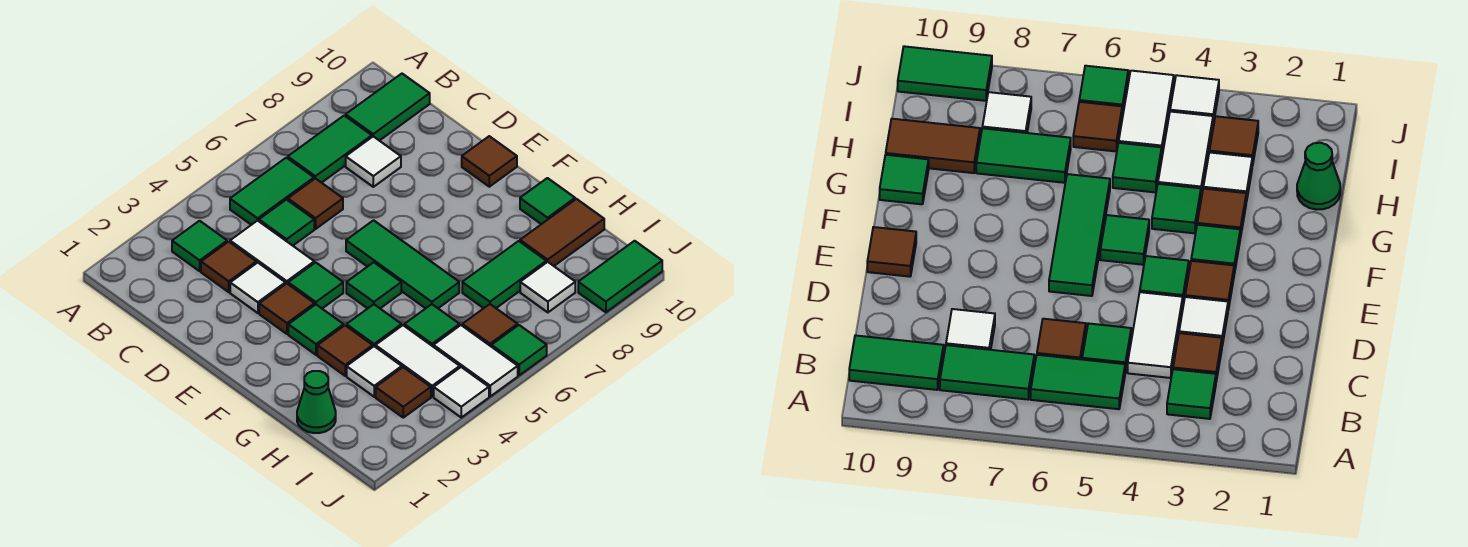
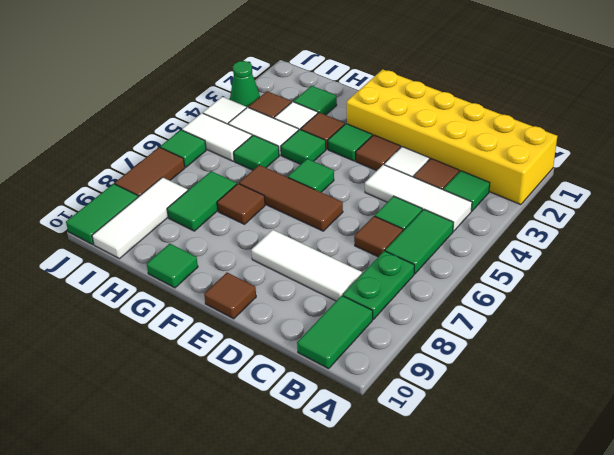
none -> yellow brick A1:F2 level 1
green tile B7:B8 level 1 -> green plate B7:B8 level 1
white tile C4:D4 level 1 -> white tile B4:D4 level 1
white tile C8 level 1 -> white tile C8:E8 level 1
green tile E4 level 1 -> green tile H2 level 1
green tile E6:G6 level 1 -> brown tile E6:G6 level 1
green cone H1 level 1 -> green cone J3 level 1
brown tile H9:H10 level 1 -> brown tile J7:J8 level 1
brown tile I6 level 1 -> brown tile G7 level 1
white tile I8 level 1 -> white tile I8:I10 level 1

